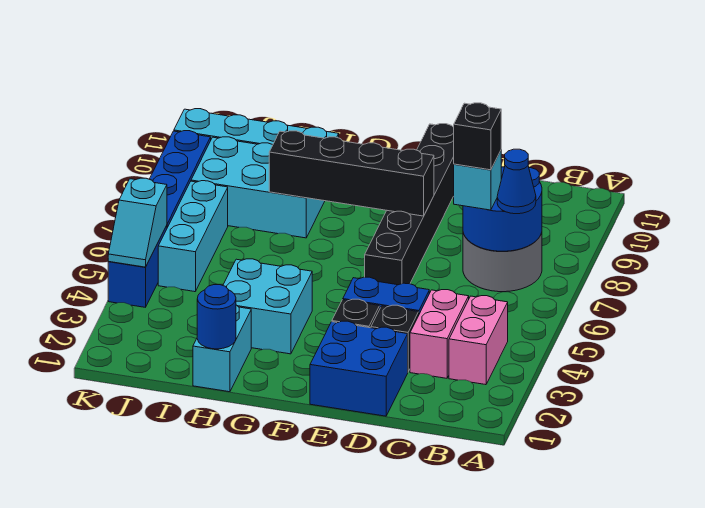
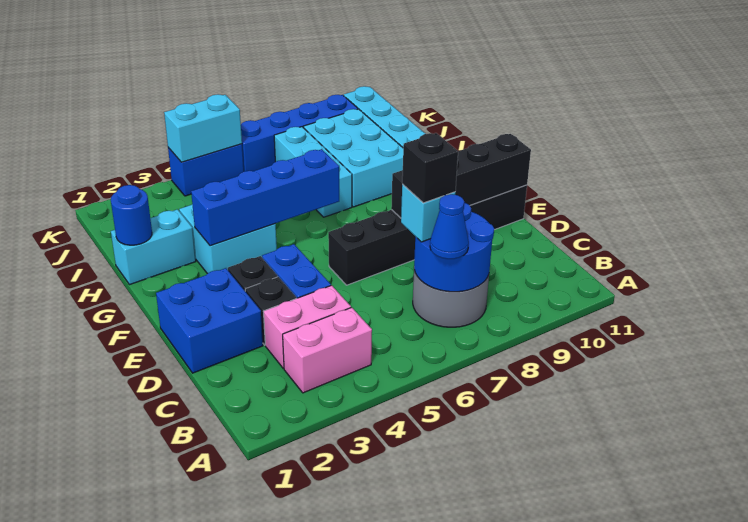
black brick E8:H8 level 2 -> black brick E8:E11 level 2
none -> blue brick G3:G6 level 2
cyan brick J5:J7 level 1 -> cyan brick H7:J7 level 1
cyan slope K4:K5 level 2 top 5 -> cyan brick K4:K5 level 2

